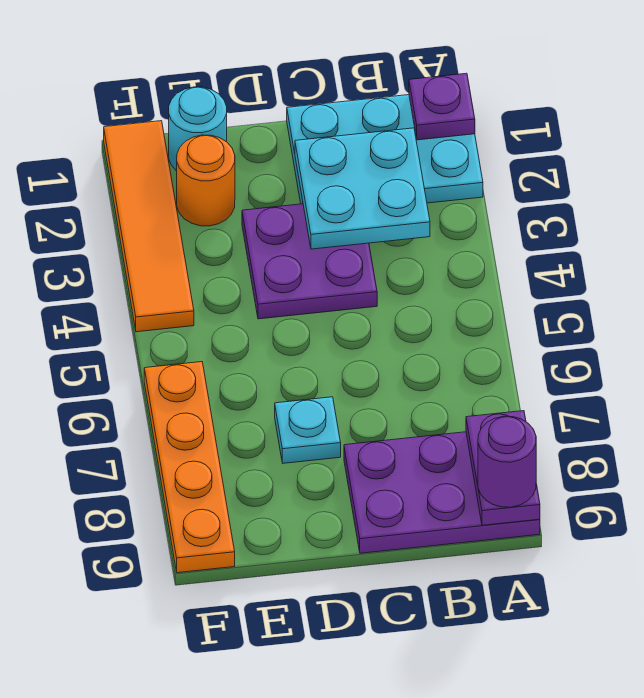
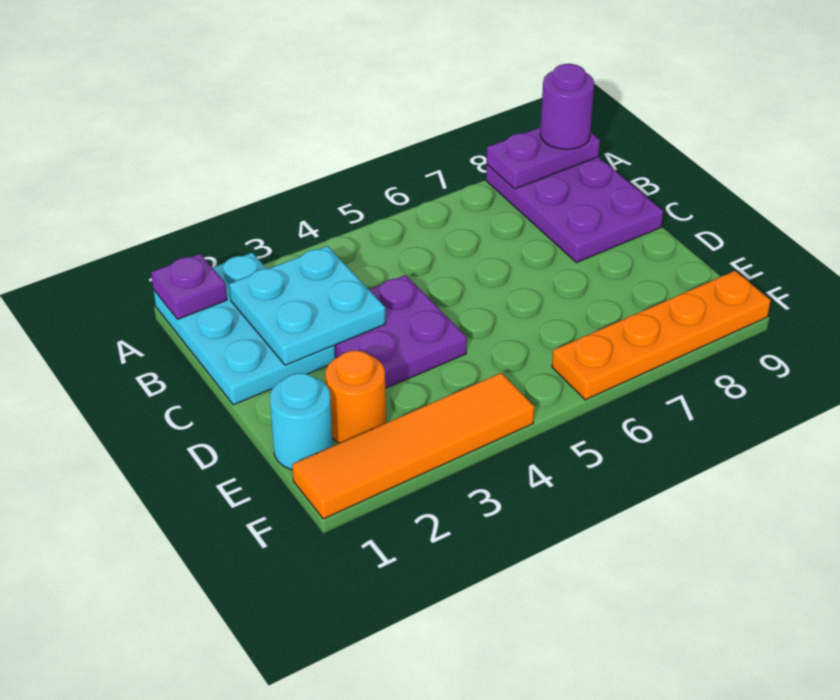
cyan plate D7 level 1 -> none

